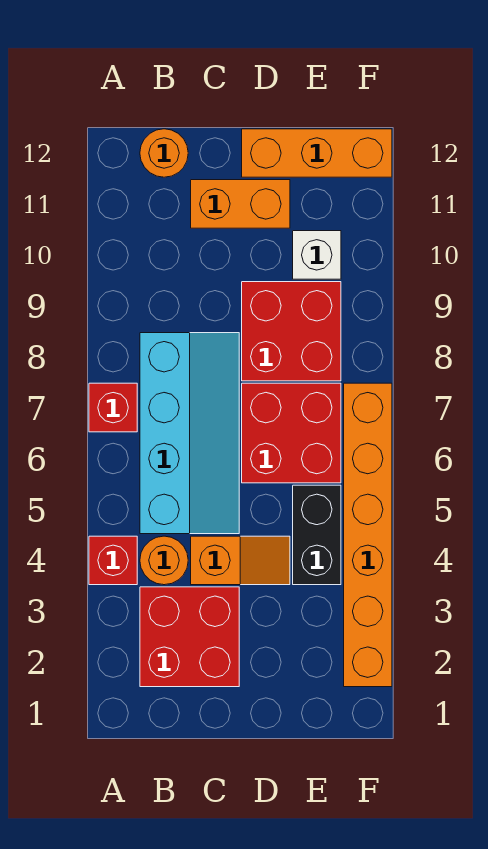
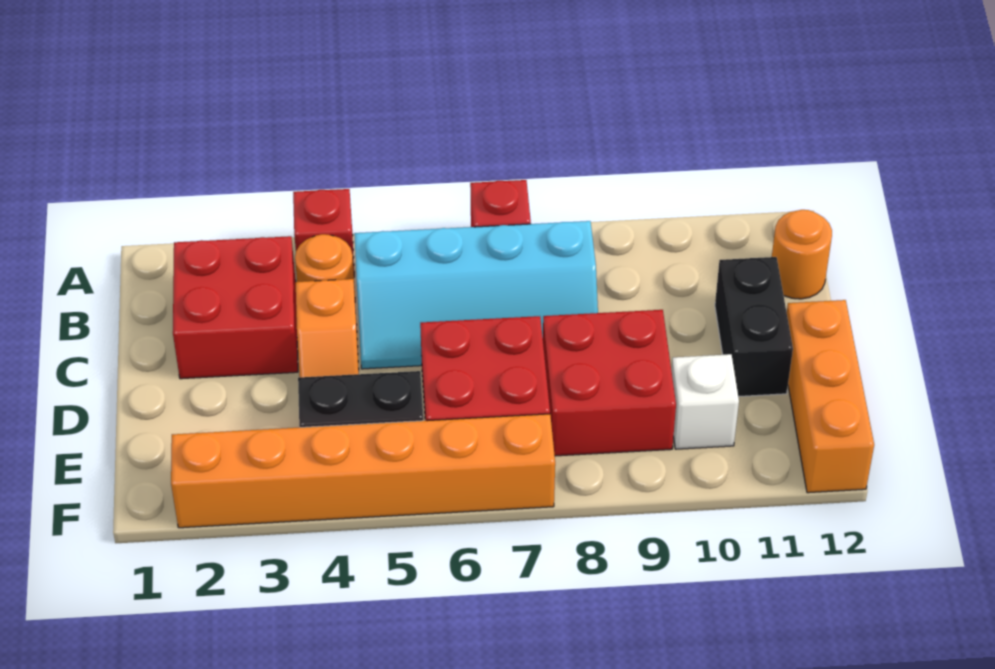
orange brick C11:D11 level 1 -> black brick C11:D11 level 1

